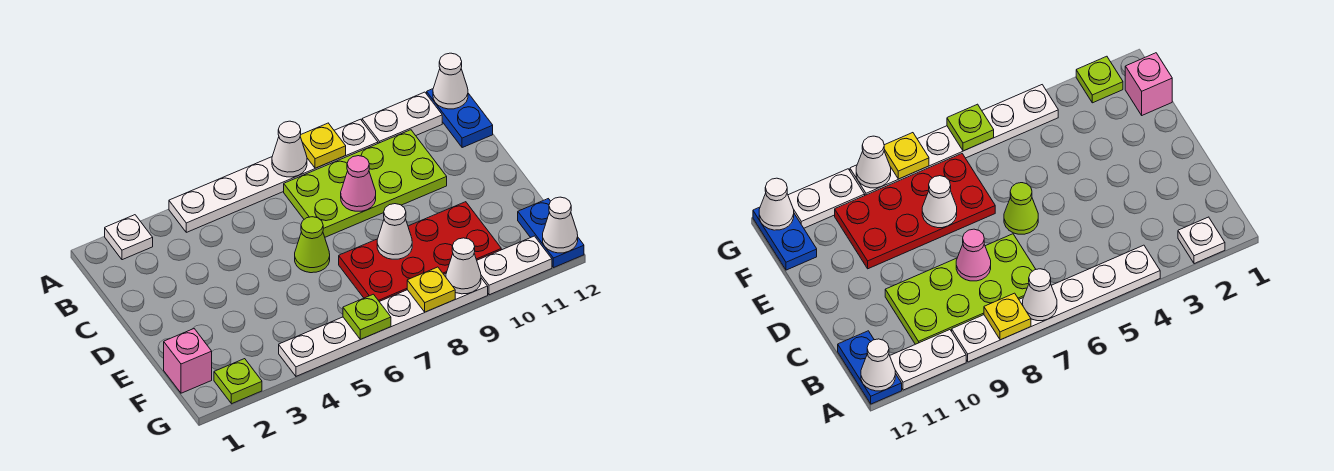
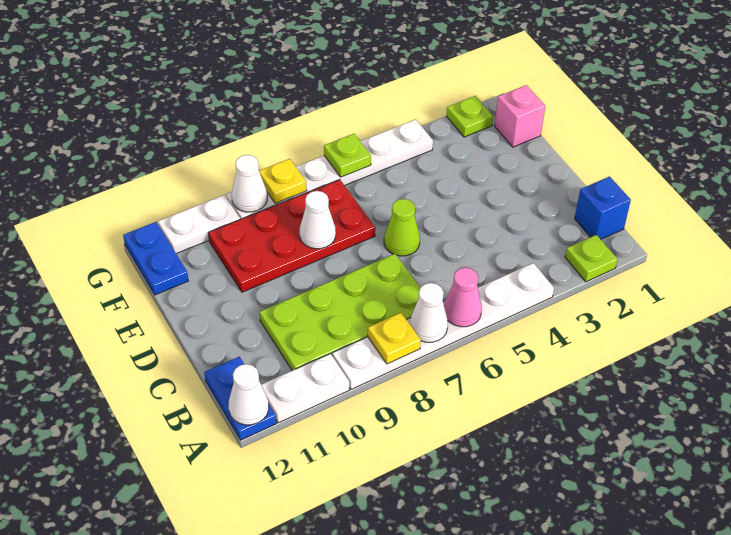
white plate A2 level 1 -> lime plate A2 level 1
none -> blue brick B1 level 1
pink cone C8 level 2 -> pink cone A6 level 2
white cone G12 level 2 -> none

